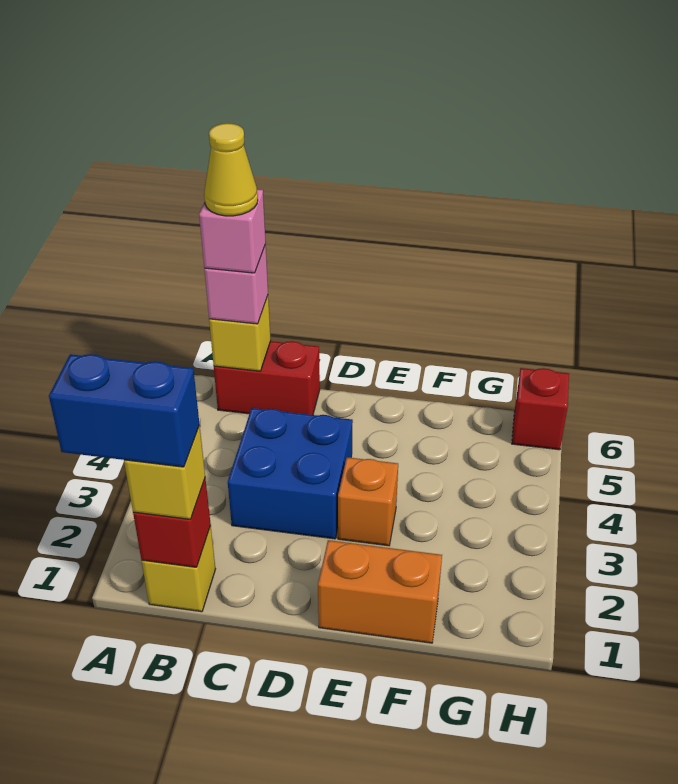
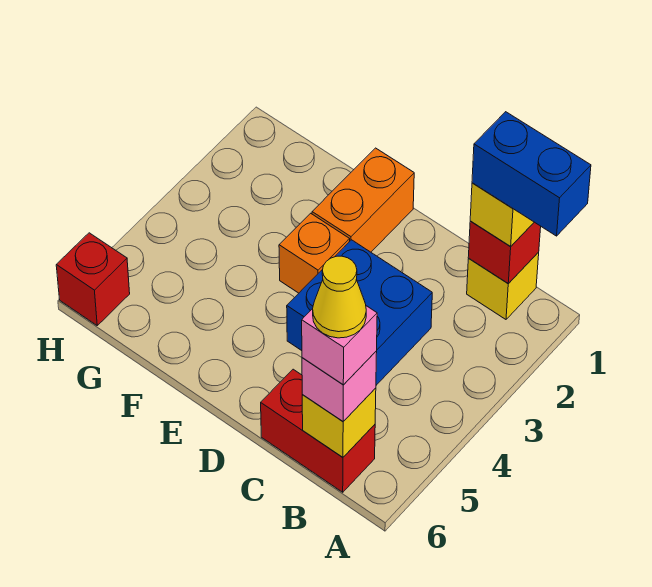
orange brick E1:F1 level 1 -> orange brick E1:E2 level 1

